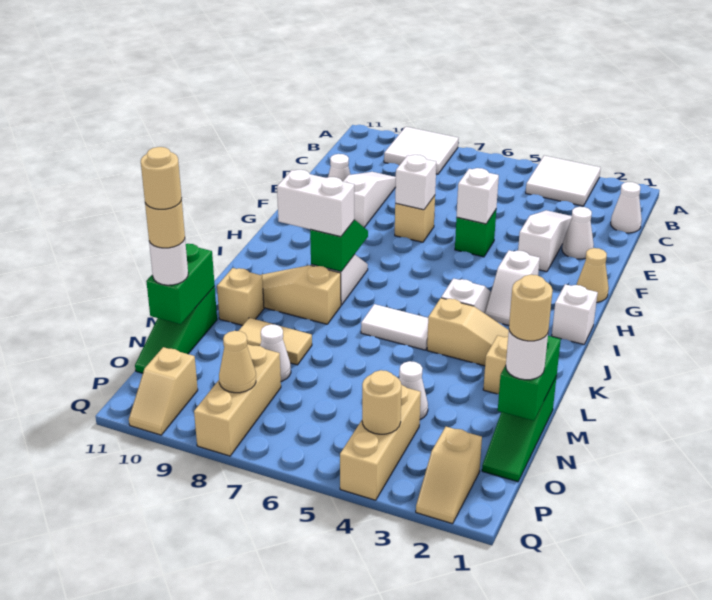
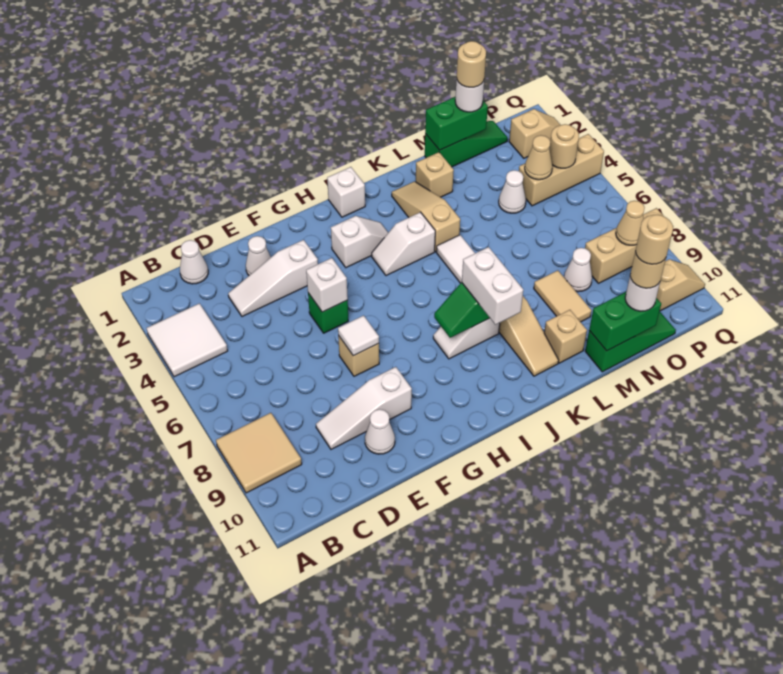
white tile A8:B9 level 1 -> tan tile A8:B9 level 1
white brick F7 level 2 -> white tile F7 level 2
tan cone G1 level 1 -> tan cone O4 level 2

